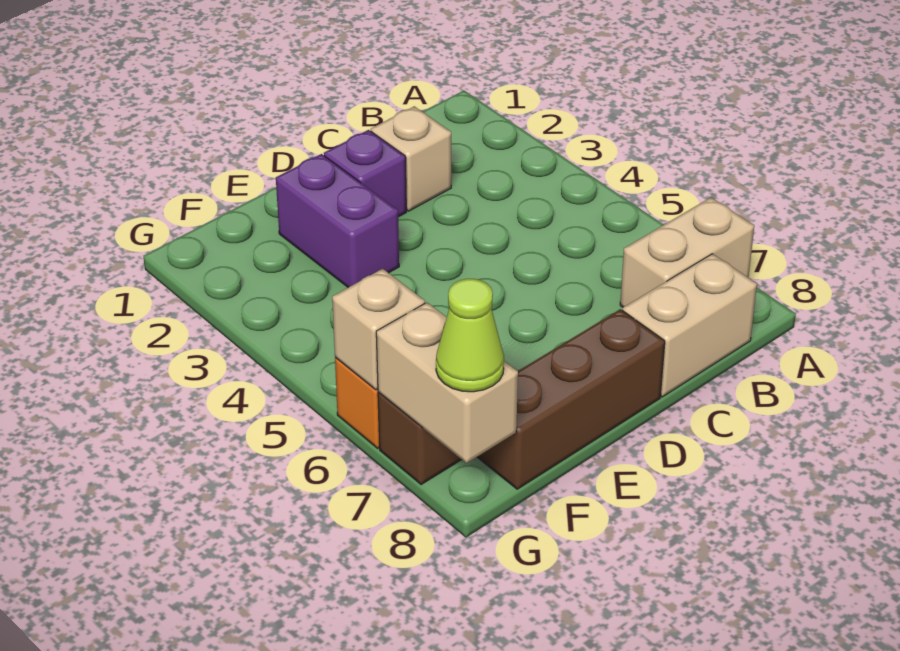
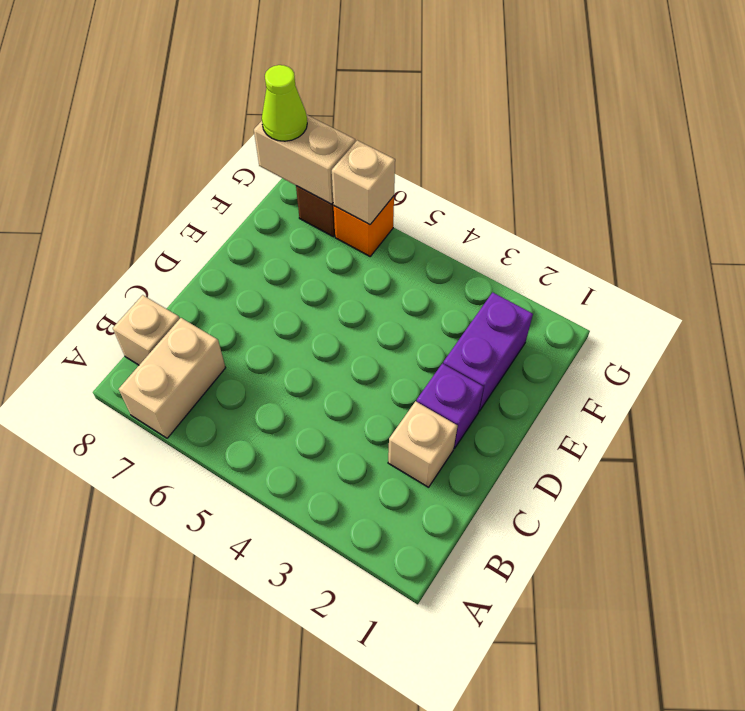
tan brick B8:C8 level 1 -> tan brick B8 level 1
brown brick D8:F8 level 1 -> none
purple brick E2:E3 level 1 -> purple brick E2:F2 level 1

